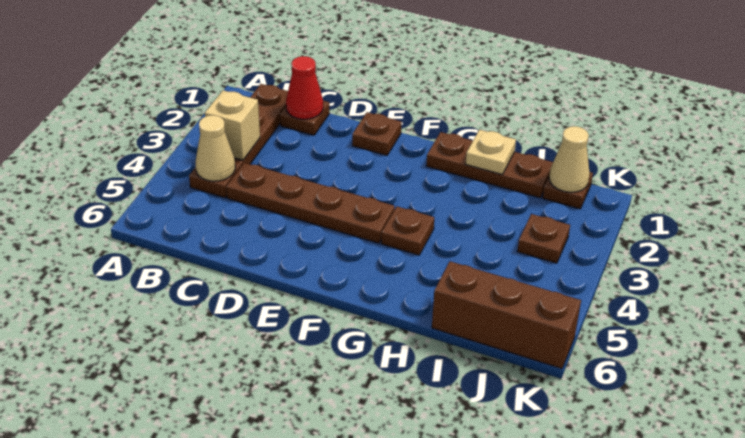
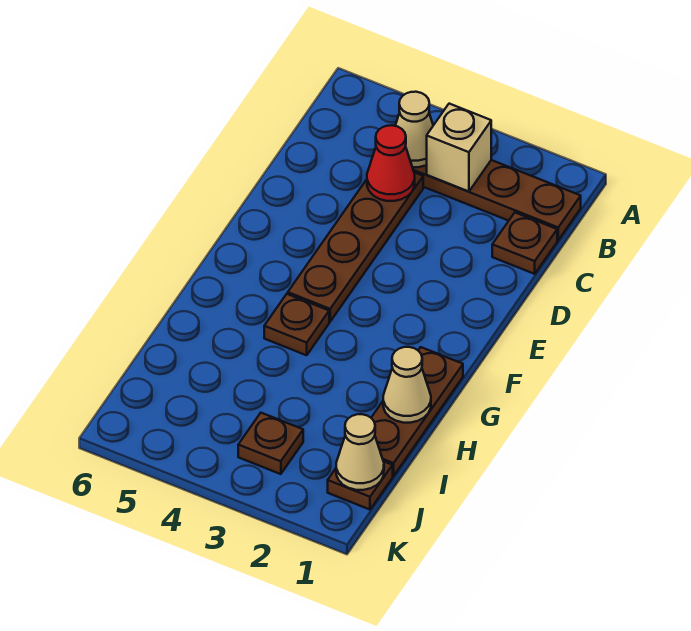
red cone C1 level 2 -> red cone C4 level 2
brown plate E1 level 1 -> none
tan plate H1 level 2 -> tan cone H1 level 2
brown brick I6:K6 level 1 -> none

